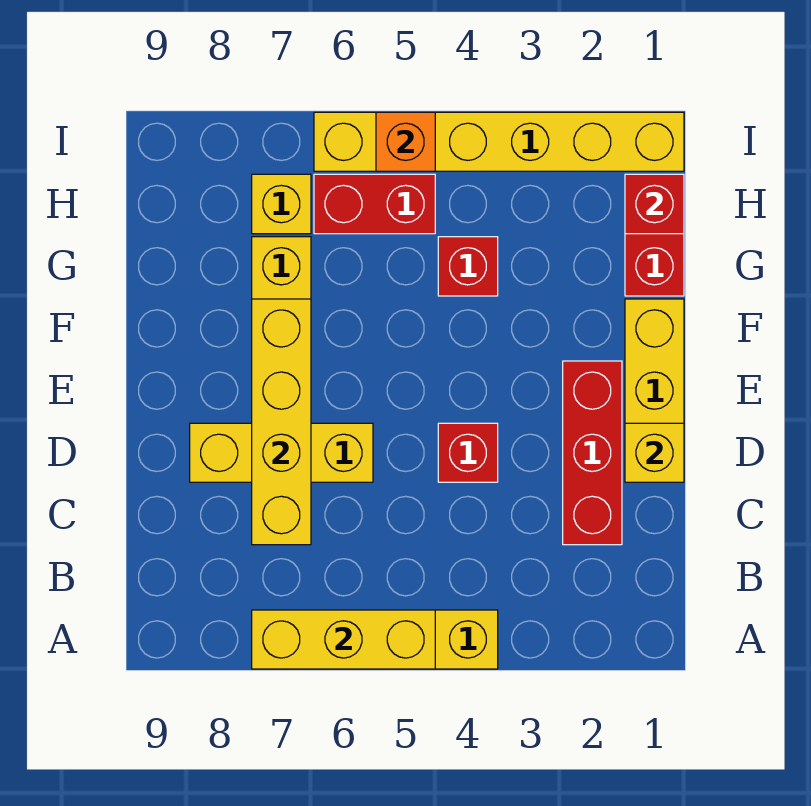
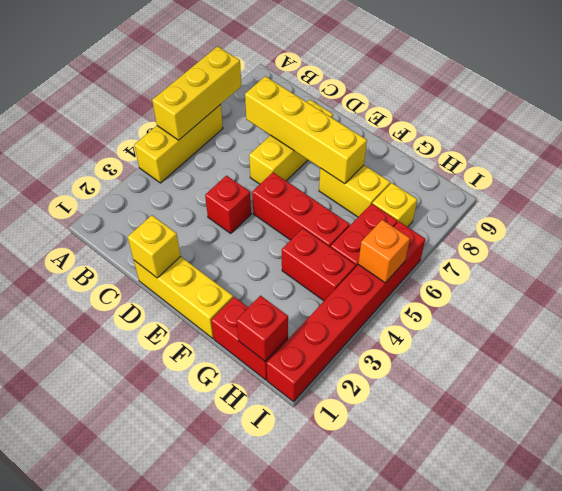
red brick C2:E2 level 1 -> red brick E5:G5 level 1
red brick G4 level 1 -> red brick G4:H4 level 1
yellow brick I1:I6 level 1 -> red brick I1:I6 level 1

